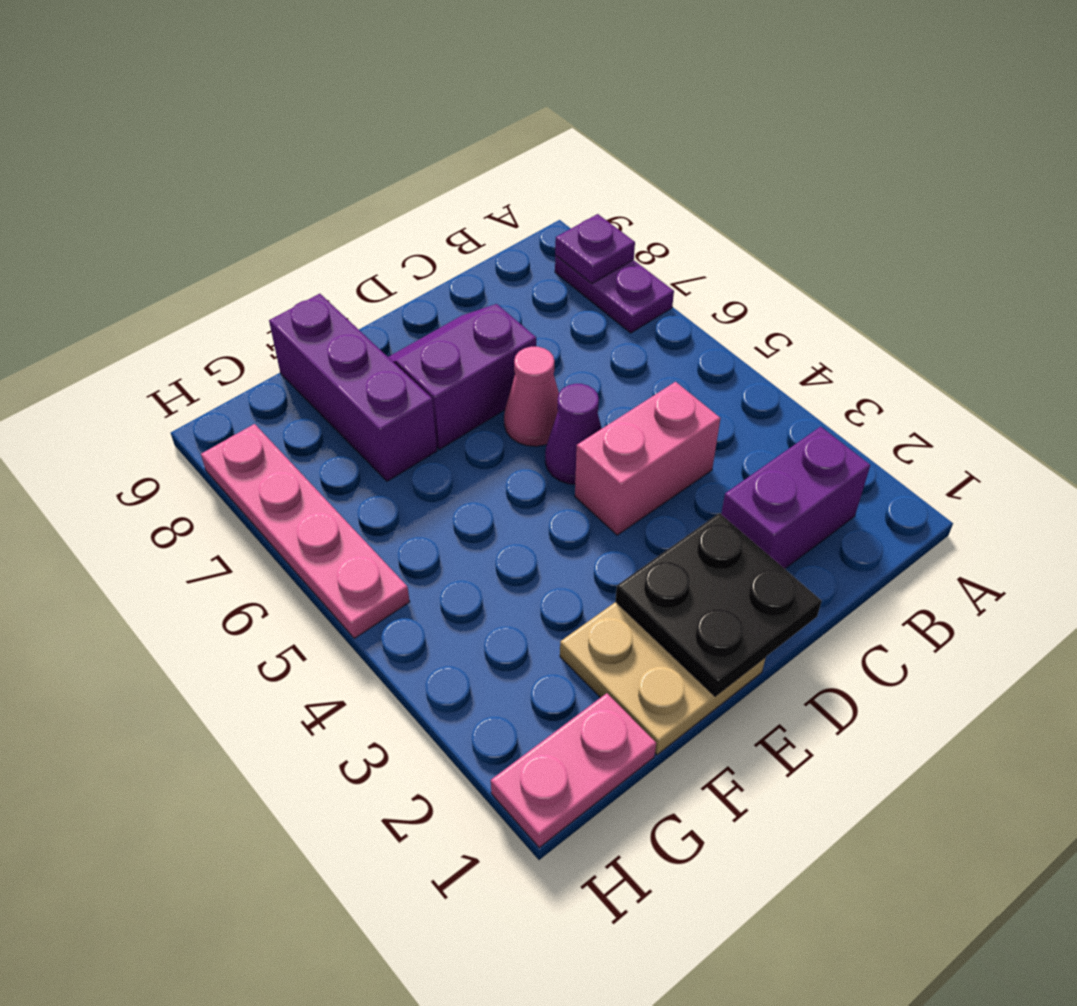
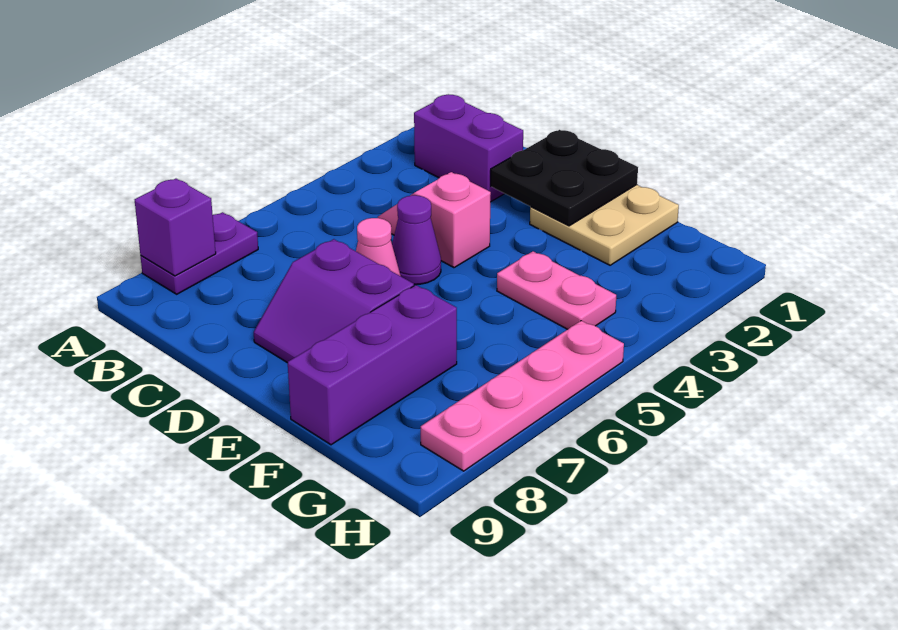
purple plate A8 level 2 -> purple brick A8 level 2
pink brick C4:D4 level 1 -> pink slope C4:D4 level 1 top D
pink plate G1:H1 level 1 -> pink plate F4:G4 level 1

